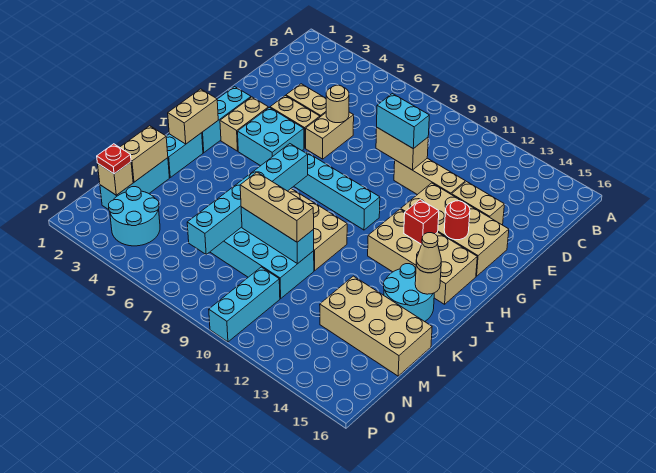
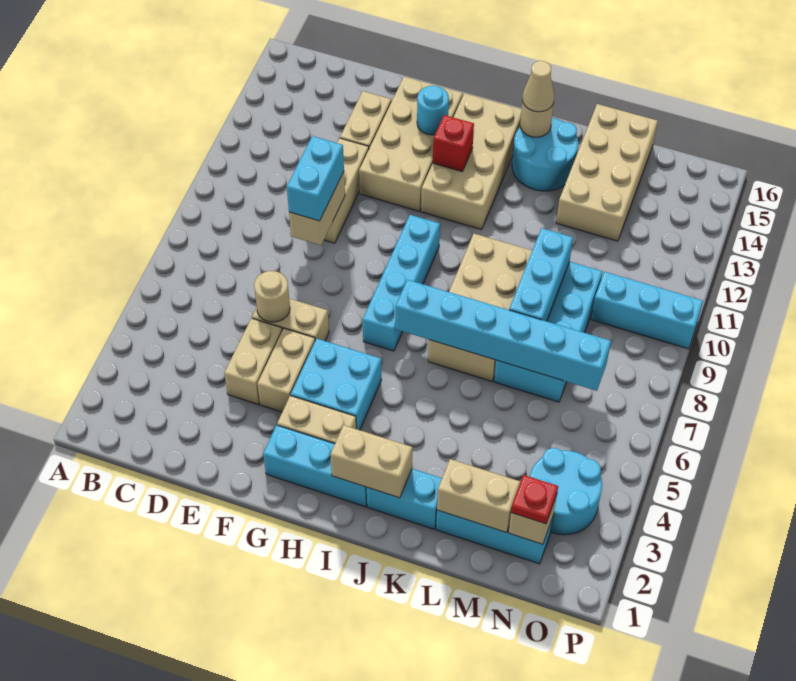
red round brick G14 level 2 -> cyan round brick G14 level 2
tan brick L8:L10 level 3 -> none

